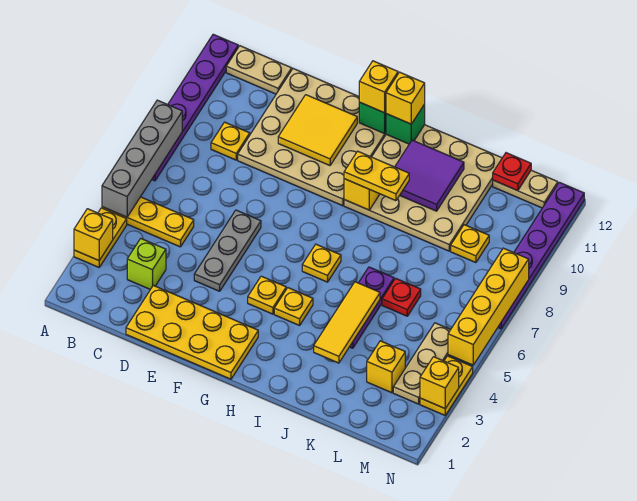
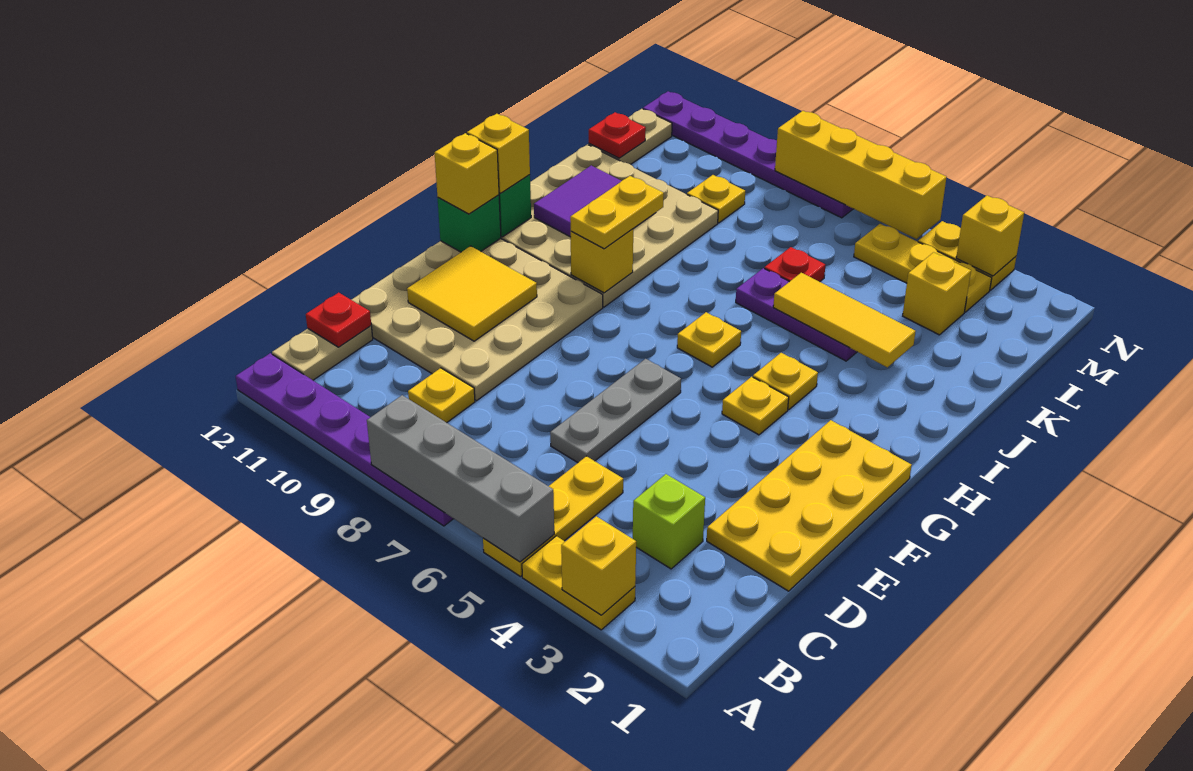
none -> red plate C12 level 2
grey plate E4:E6 level 1 -> grey plate D6:F6 level 1
tan plate M3:M5 level 1 -> yellow plate M3:M5 level 1

